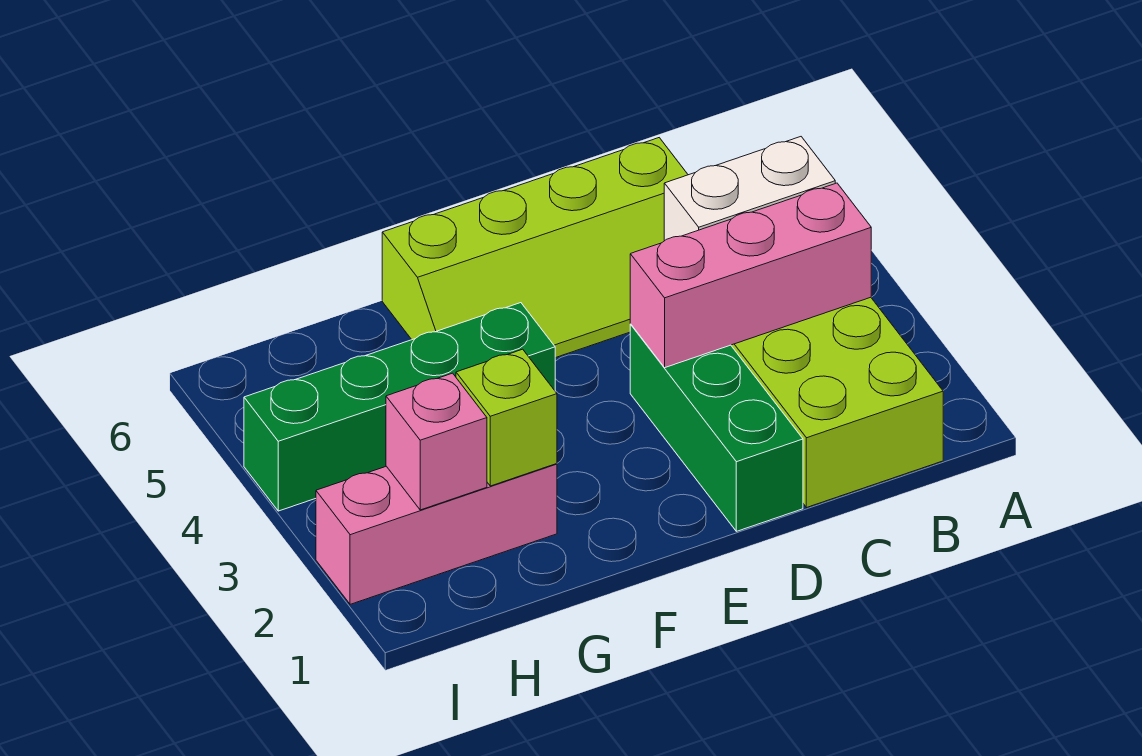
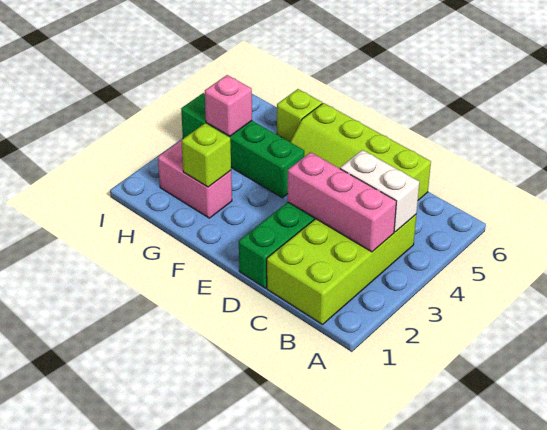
pink brick G2:I2 level 1 -> pink brick G2:H2 level 1
none -> lime brick G6 level 1
pink brick H2 level 2 -> pink brick H4 level 2

